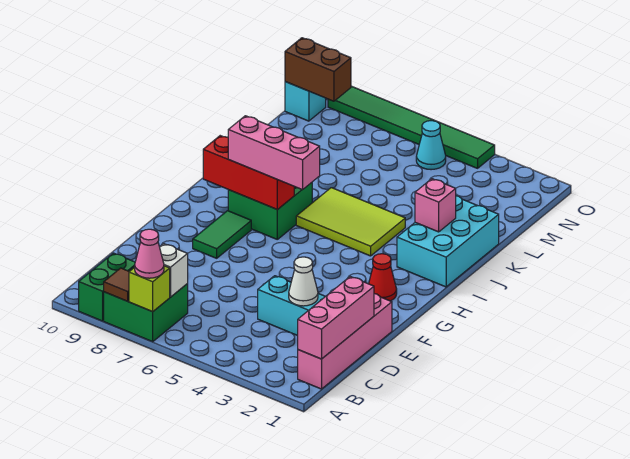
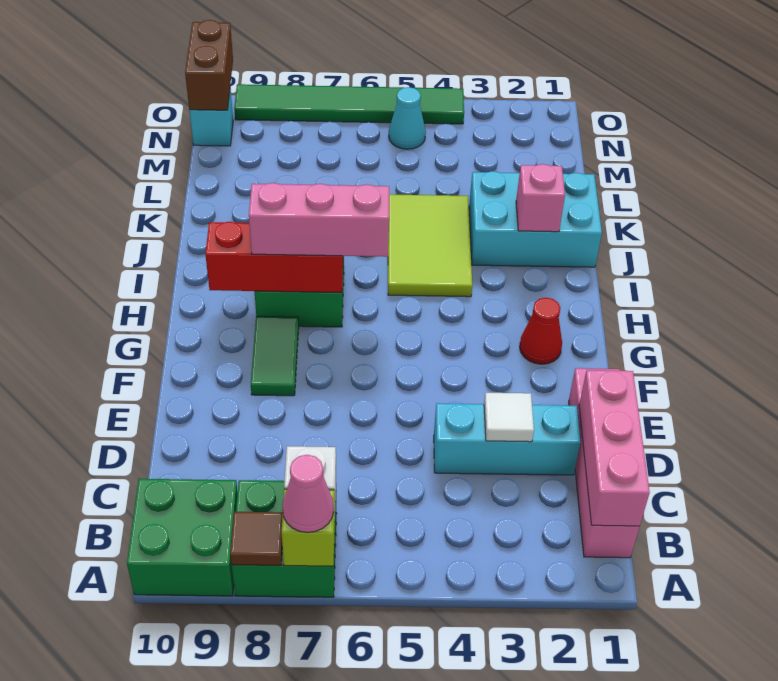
green brick A9:B9 level 1 -> green brick A9:B10 level 1
white cone D3 level 2 -> white tile D3 level 2
cyan brick I1:K2 level 1 -> cyan brick J1:K3 level 1
lime tile I4:J6 level 1 -> lime tile I4:K5 level 1
brown brick N9:N10 level 2 -> brown brick N10:O10 level 2

